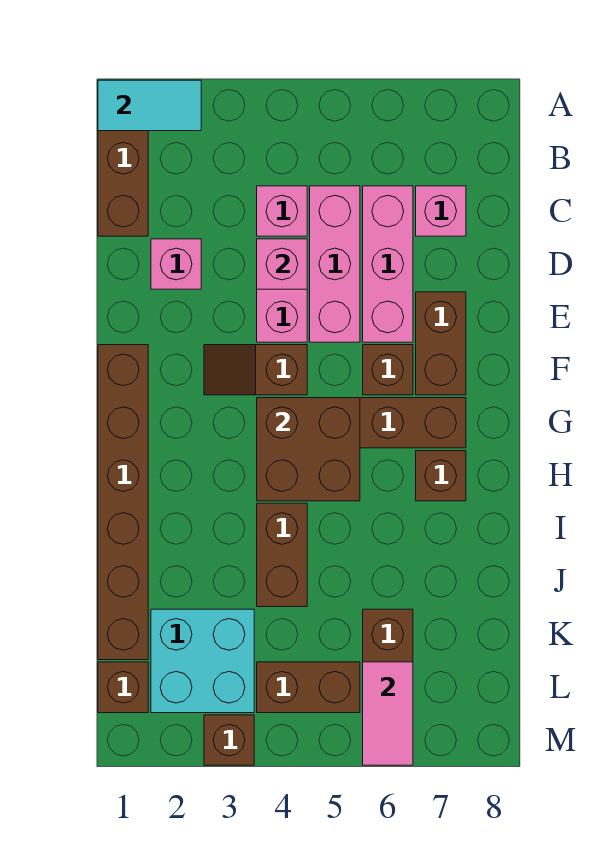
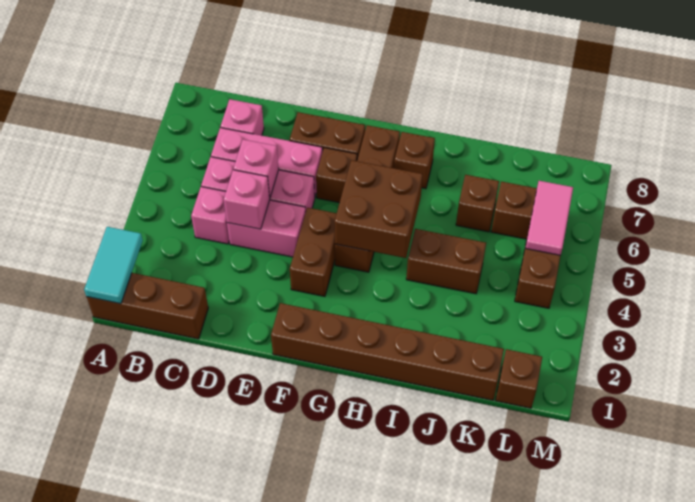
pink brick D2 level 1 -> pink brick D5 level 2
brown slope F3:F4 level 1 top 4 -> brown brick F3:F4 level 1
cyan brick K2:L3 level 1 -> none
pink tile L6:M6 level 2 -> pink tile L5:L6 level 2
brown brick M3 level 1 -> brown brick J6 level 1

